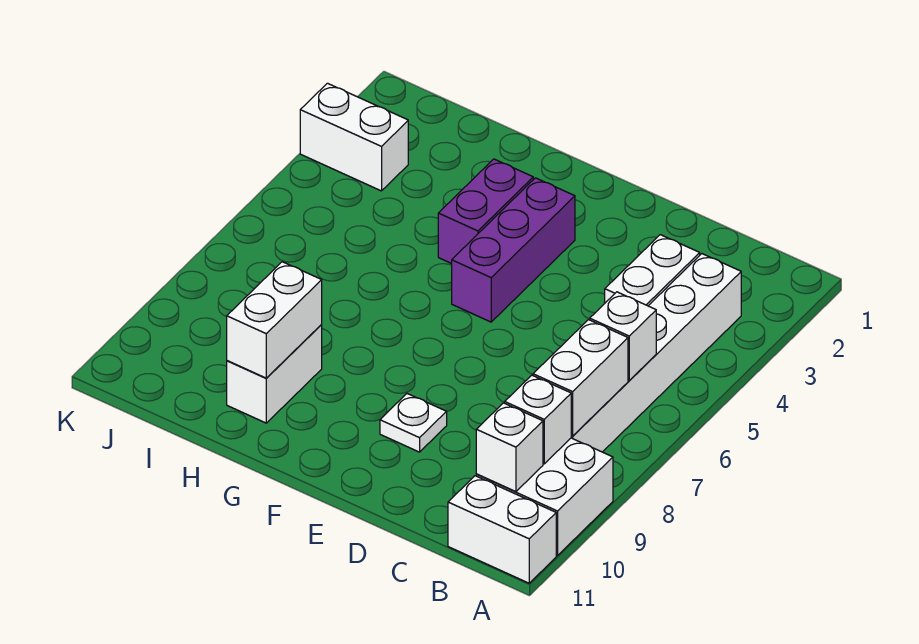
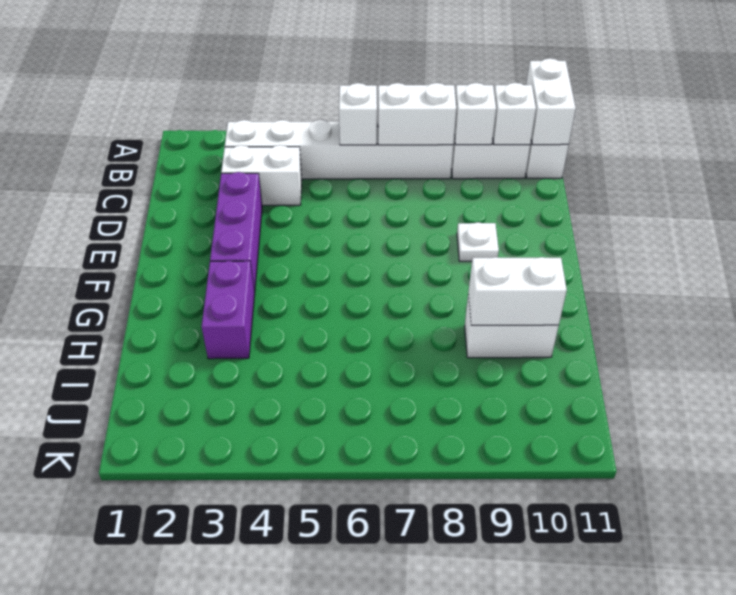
purple brick F3:F5 level 1 -> purple brick D3:F3 level 1
purple brick G3:G4 level 1 -> purple brick G3:H3 level 1
white brick J3:K3 level 1 -> white brick A11:B11 level 2

